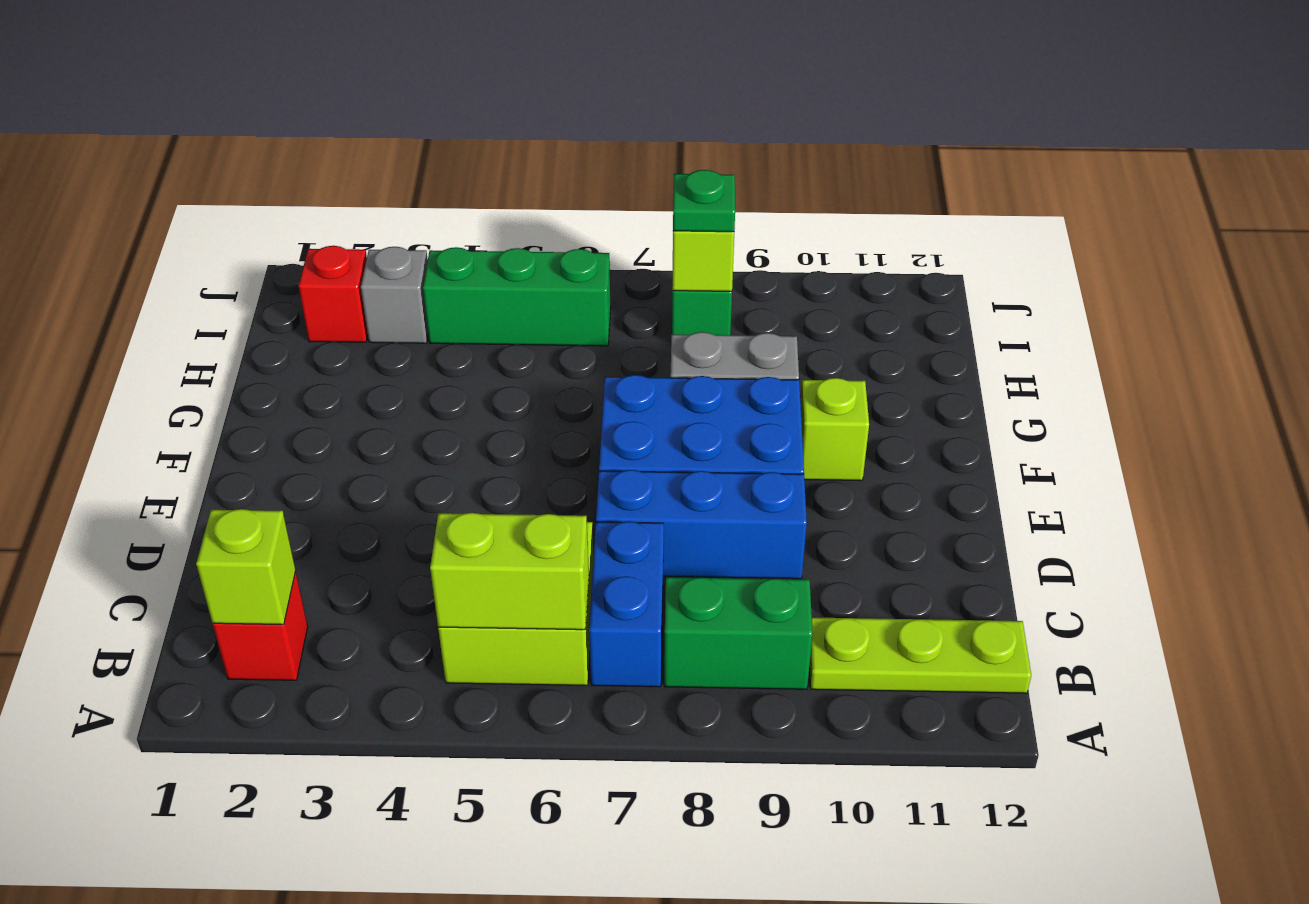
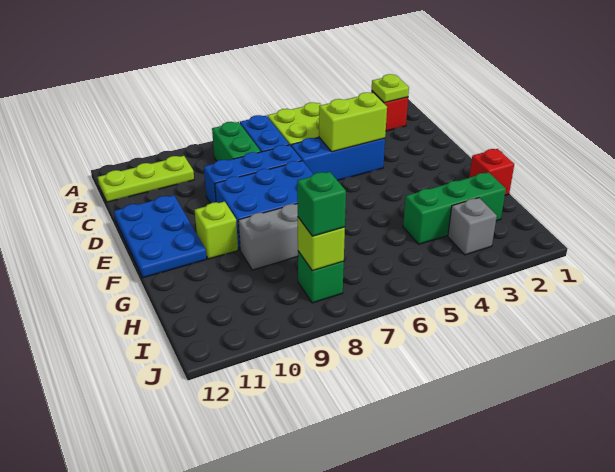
lime brick B2 level 2 -> lime plate B2 level 2
lime brick B5:B6 level 2 -> lime brick D4:D5 level 2
green brick B8:B9 level 1 -> green brick B8:C8 level 1
none -> blue brick D4:D6 level 1
none -> blue plate D11:F12 level 1
red brick I2 level 1 -> red brick G1 level 1
green brick I4:I6 level 1 -> green brick H2:H4 level 1
green plate I8 level 3 -> green brick I8 level 3

